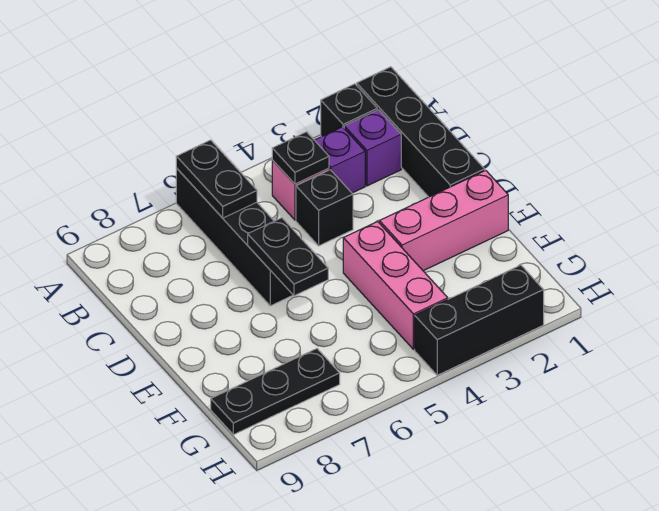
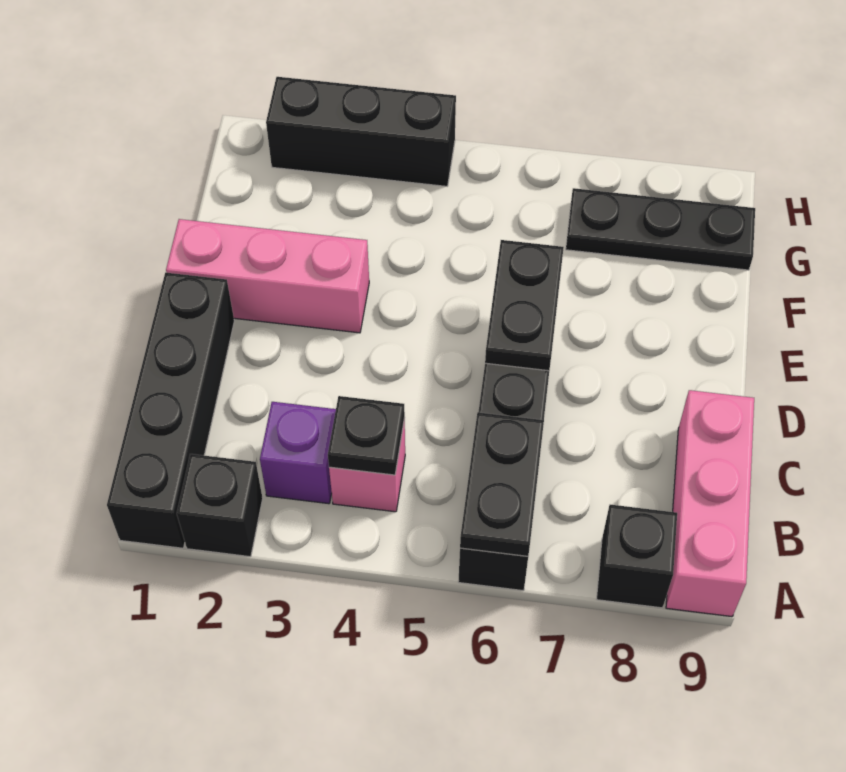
purple brick B2 level 1 -> none
black brick C4 level 1 -> black brick A8 level 1
pink brick E4:G4 level 1 -> pink brick A9:C9 level 1

